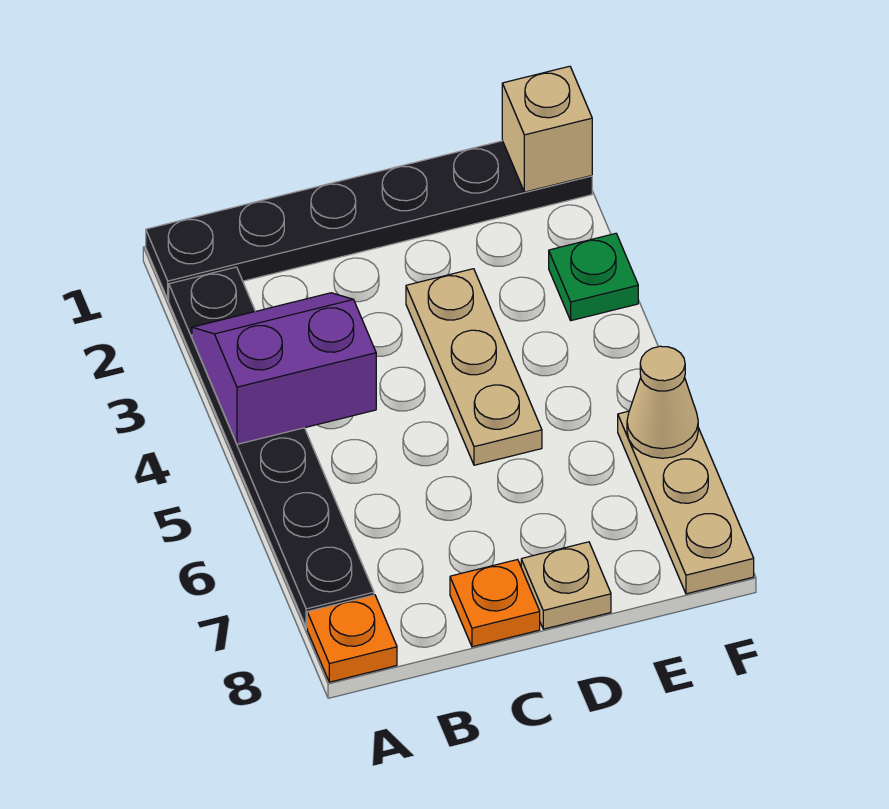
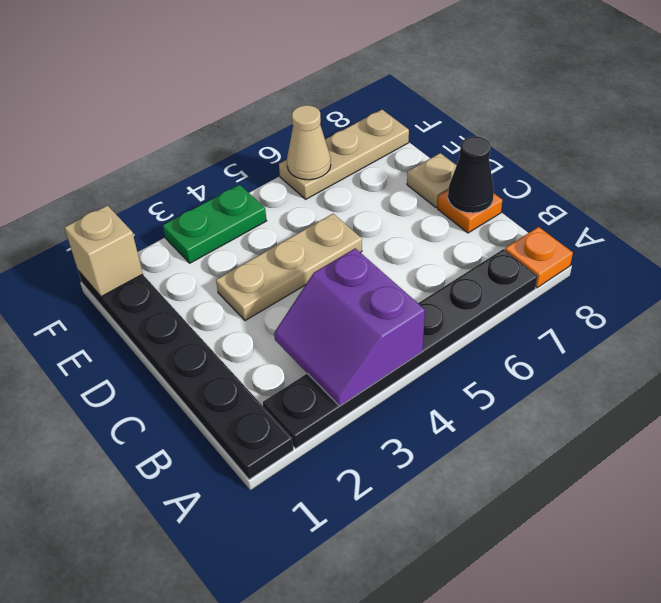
none -> black cone C8 level 2
green plate F3 level 1 -> green plate F3:F4 level 1

